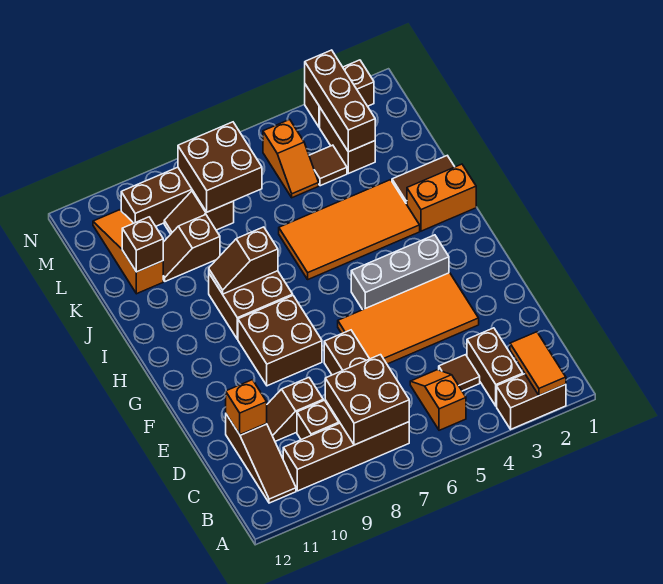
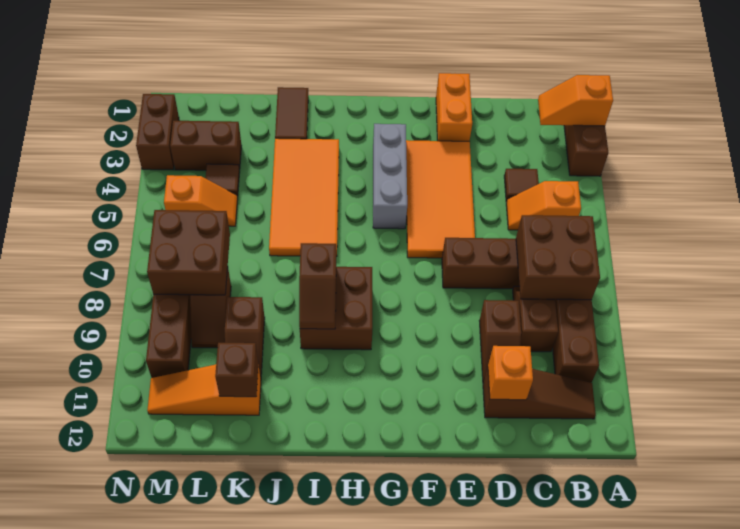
orange tile A2:B2 level 2 -> orange slope A2:B2 level 2 top A
brown brick B3:C3 level 1 -> none
brown brick F8:G9 level 1 -> none
orange brick I1:I2 level 1 -> orange brick E1:E2 level 1
brown brick L3:N3 level 2 -> none

